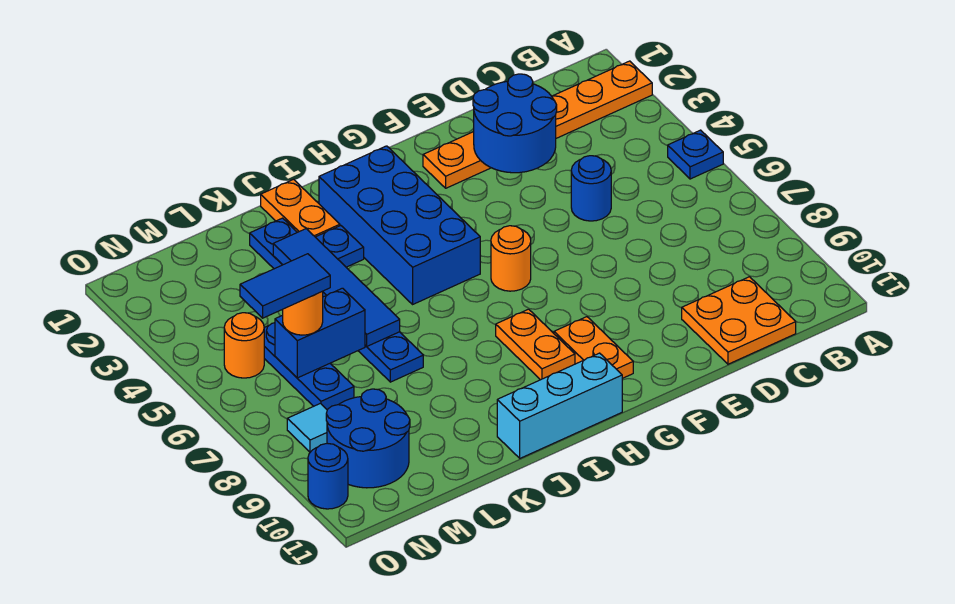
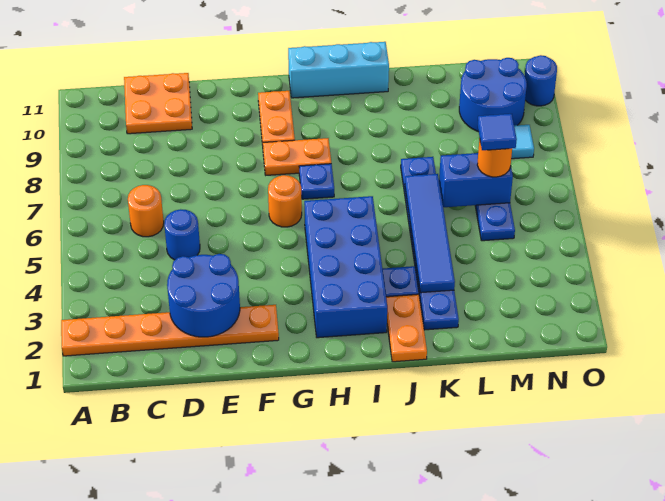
blue plate A5 level 1 -> blue plate H7 level 1
orange plate H8:H9 level 1 -> orange plate G8:H8 level 1
blue tile M6:N6 level 4 -> blue tile M6 level 4
orange round brick N5 level 1 -> orange round brick C6 level 1

